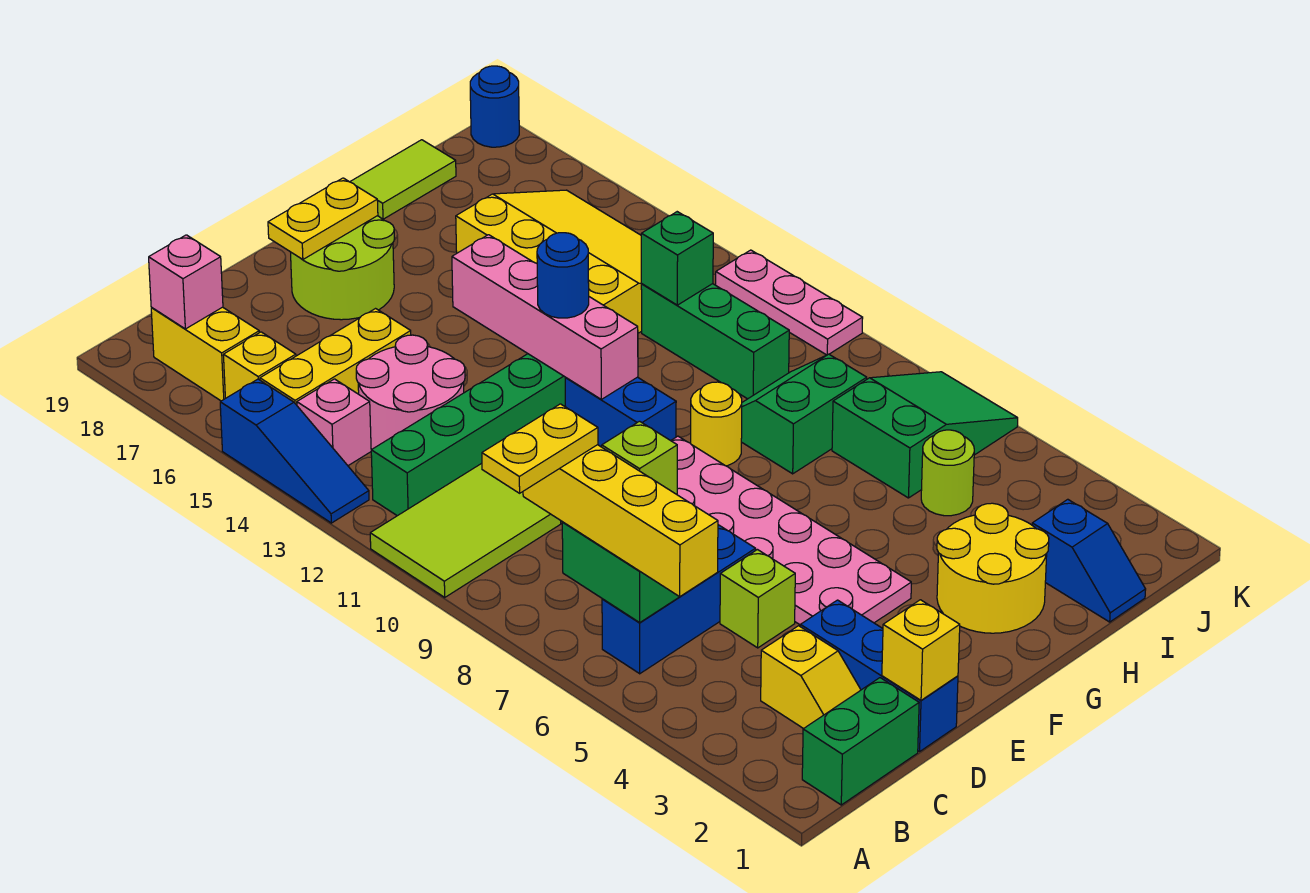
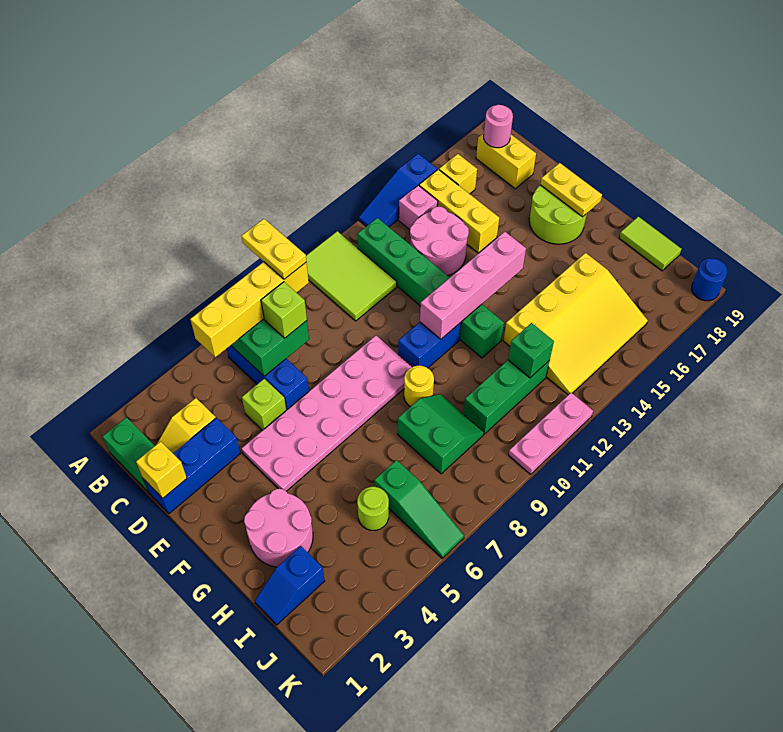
yellow brick B17:B18 level 1 -> yellow brick B18:C18 level 1
pink brick B18 level 2 -> pink round brick B18 level 2
blue round brick F12 level 3 -> none
yellow round brick G2:H3 level 1 -> pink round brick G2:H3 level 1
green slope I6:K7 level 1 top I -> green slope I6:K6 level 1 top I

